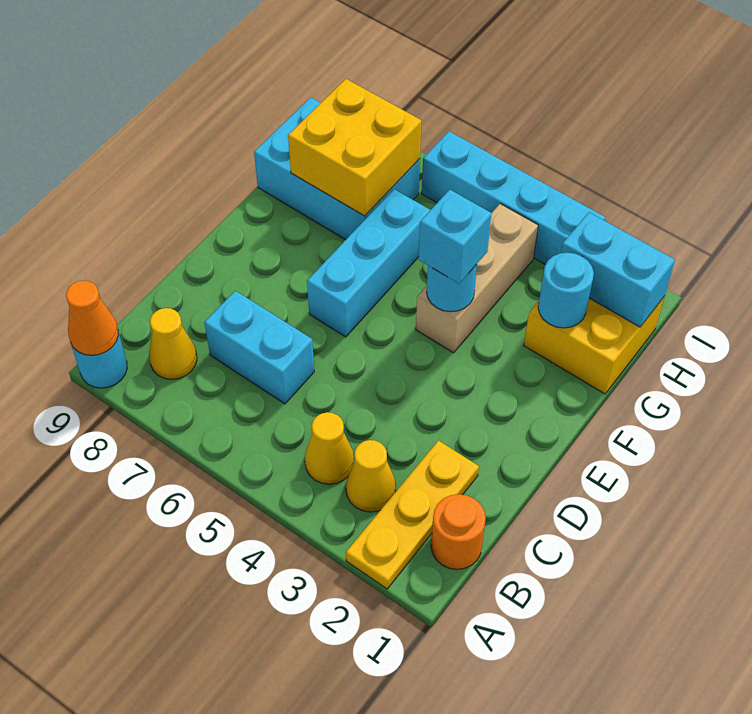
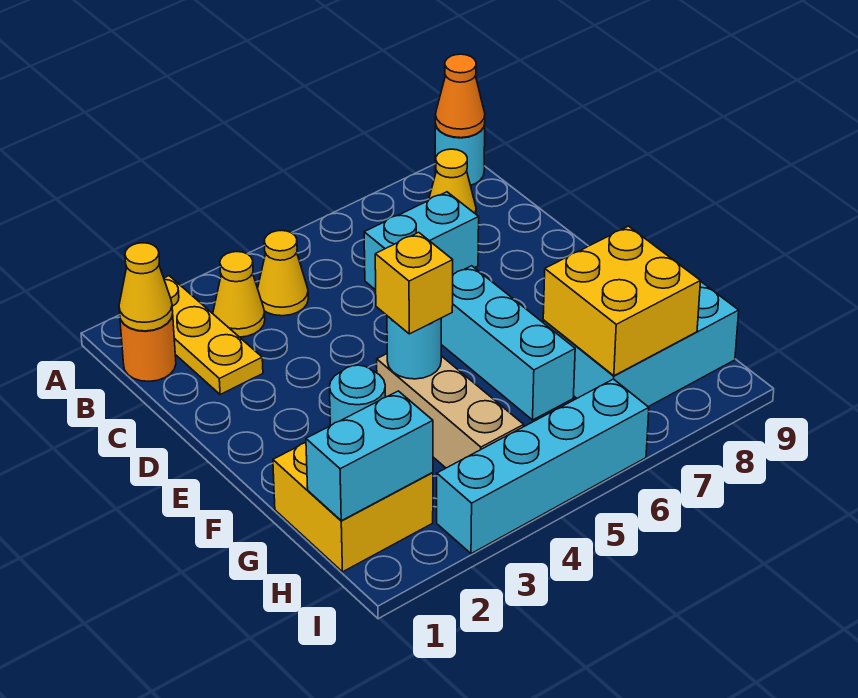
none -> yellow cone B1 level 2
cyan brick F4 level 3 -> yellow brick F4 level 3

